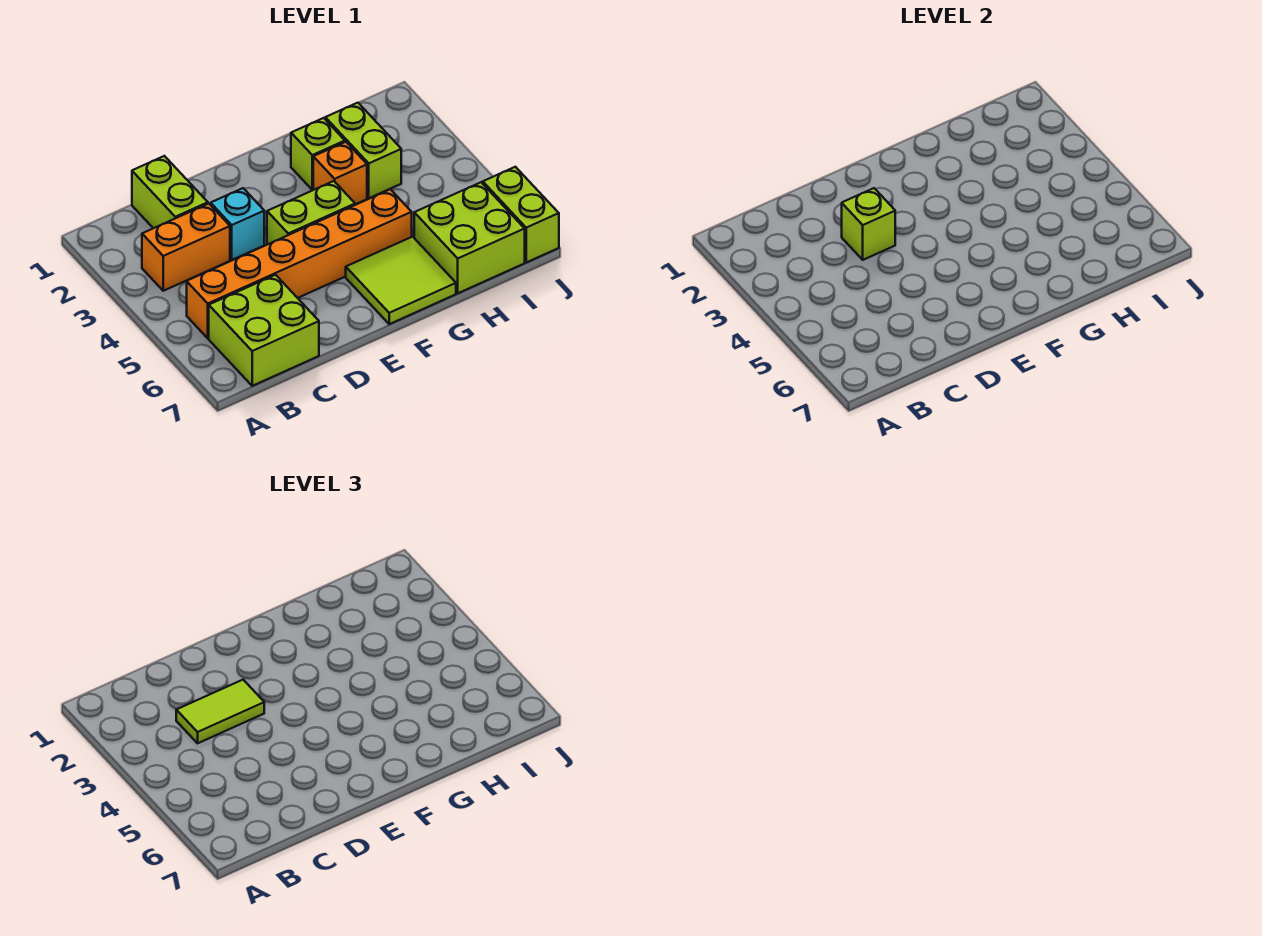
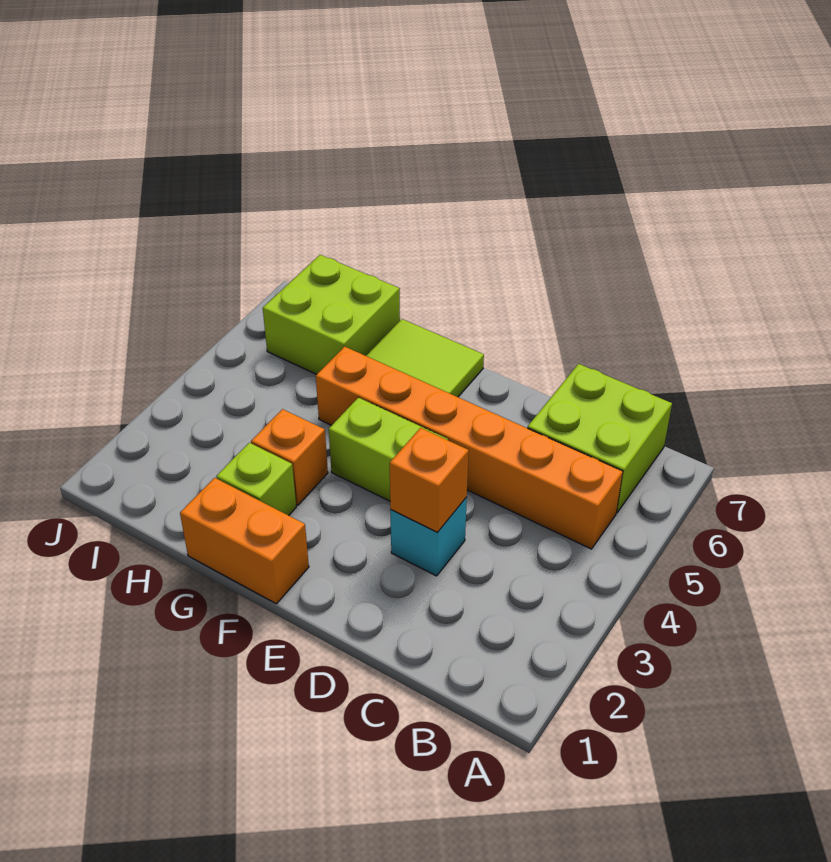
orange brick B3:C3 level 1 -> orange brick F1:G1 level 1
lime brick C1:C2 level 1 -> none
lime tile C3:D3 level 3 -> none
lime brick D3 level 2 -> orange brick D3 level 2
lime brick H2:H3 level 1 -> none
lime brick J6:J7 level 1 -> none

